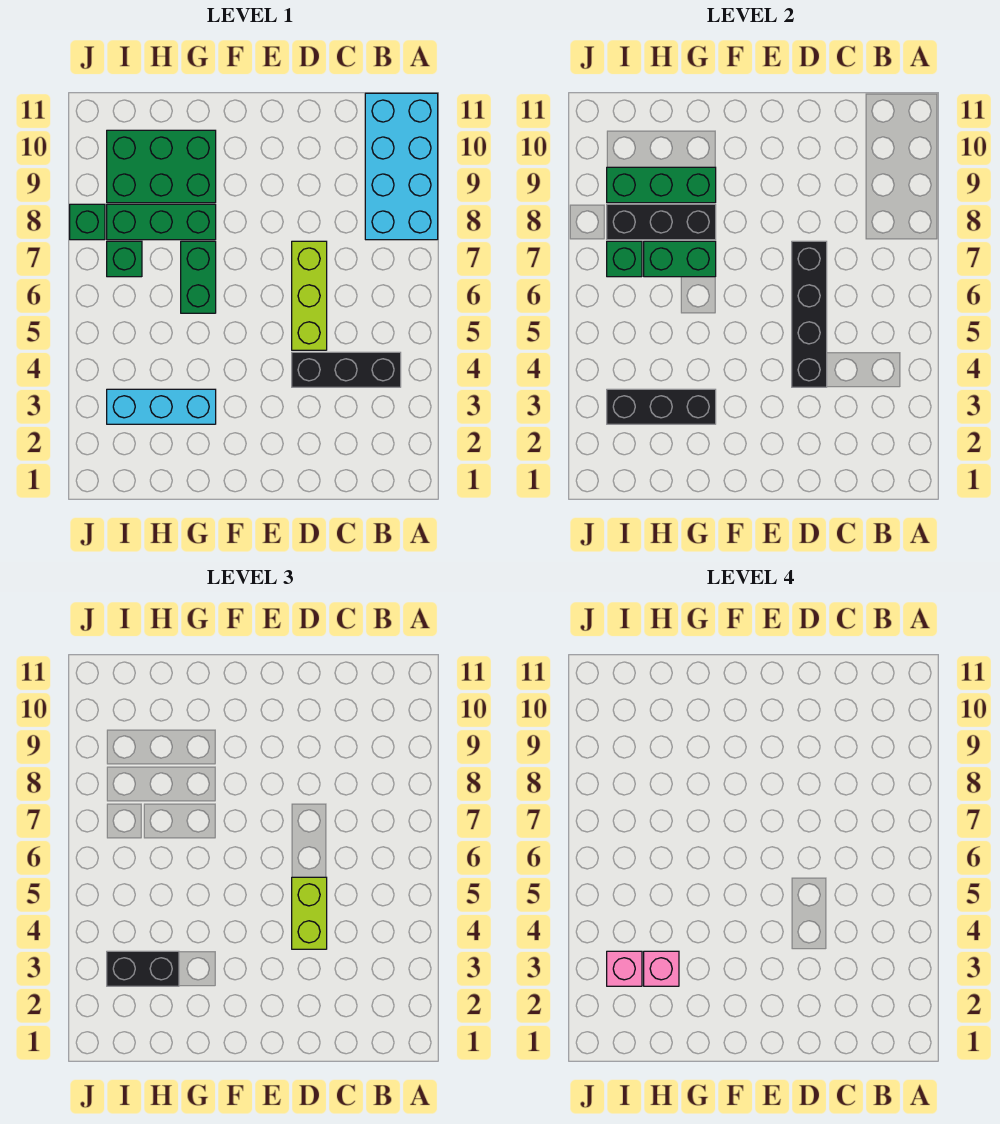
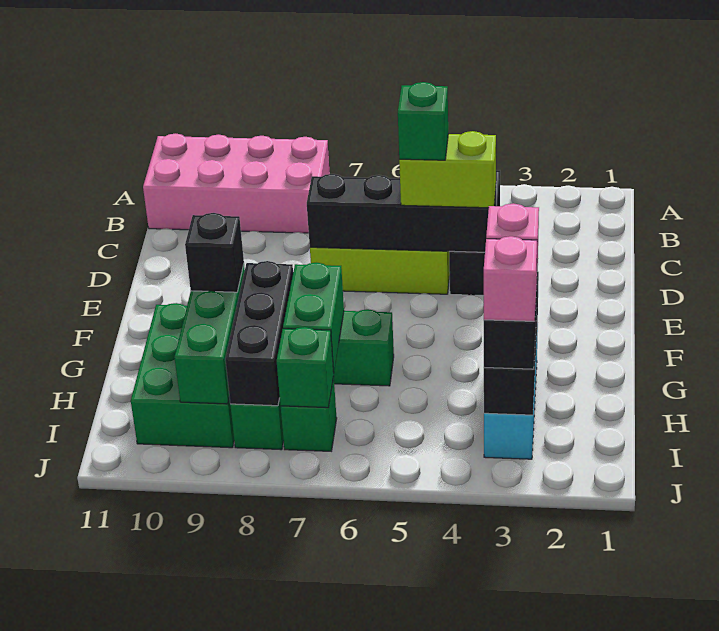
cyan brick A8:B11 level 1 -> pink brick A8:B11 level 1
none -> black brick G9 level 3
green brick J8 level 1 -> green brick D5 level 4

